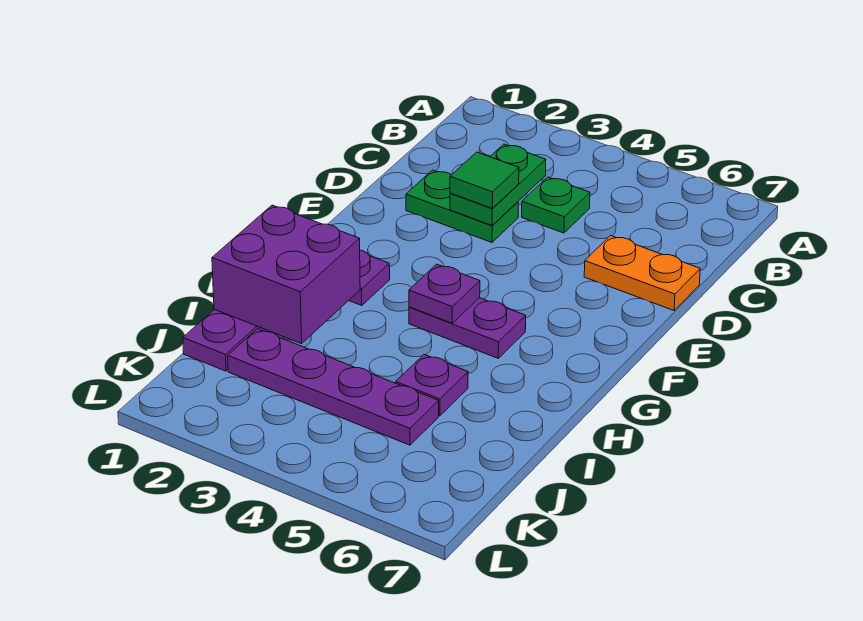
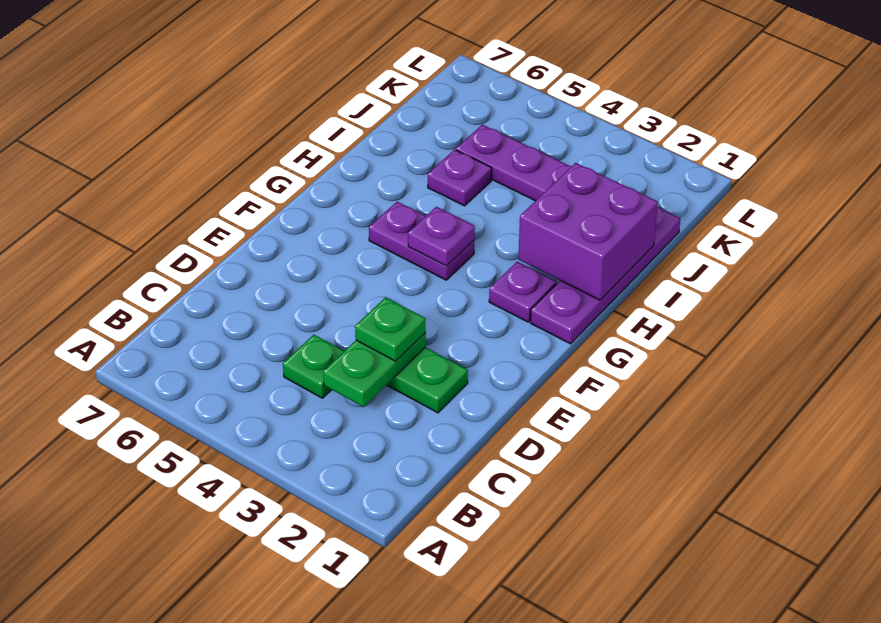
green tile D3 level 3 -> green plate D3 level 3
orange plate D6:D7 level 1 -> none

